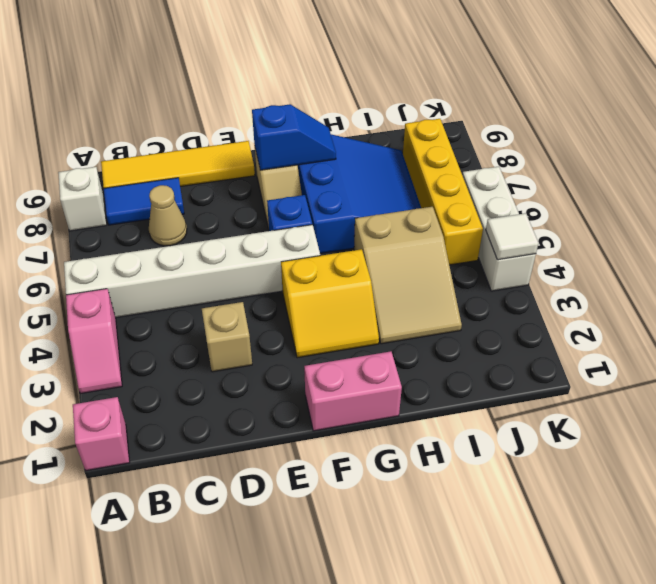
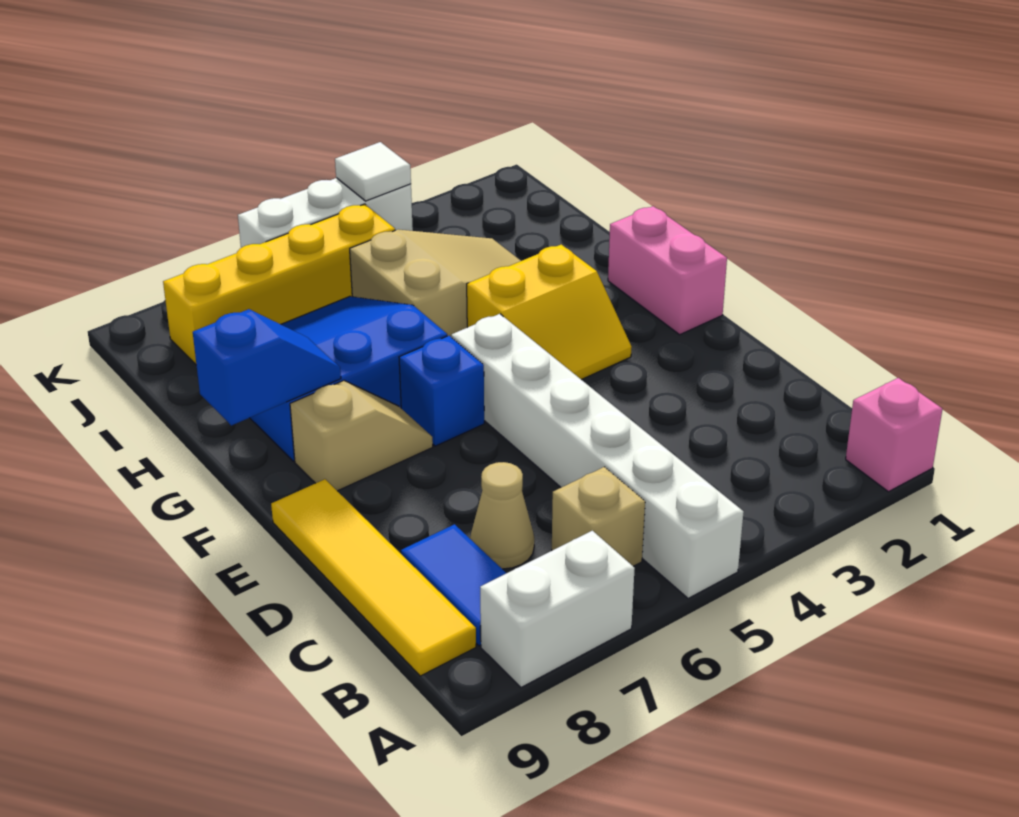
pink slope A3:A4 level 1 top 4 -> none
white brick A8 level 1 -> white brick A7:A8 level 1
tan brick D3 level 1 -> tan brick B6 level 1
yellow slope F3:G4 level 1 top 4 -> yellow slope F3:G4 level 1 top G
blue slope F8:G8 level 2 top F -> blue slope G8:G9 level 2 top 9

